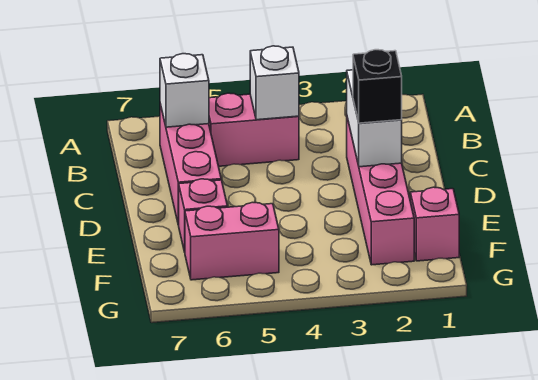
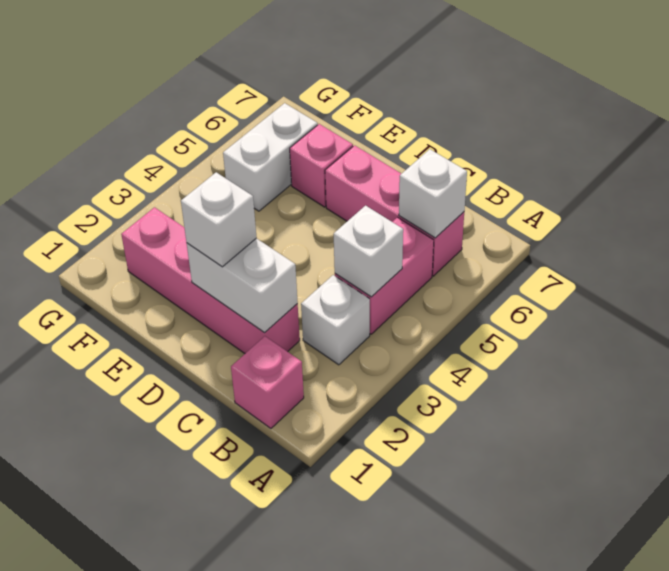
none -> white brick B3 level 1
black brick D2 level 3 -> white brick D2 level 3
pink brick F1 level 1 -> pink brick B1 level 1
pink brick F5:F6 level 1 -> white brick F5:F6 level 1

